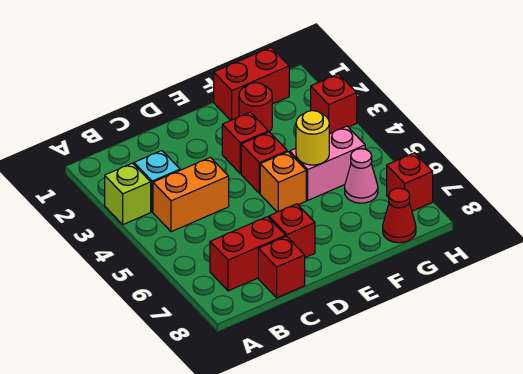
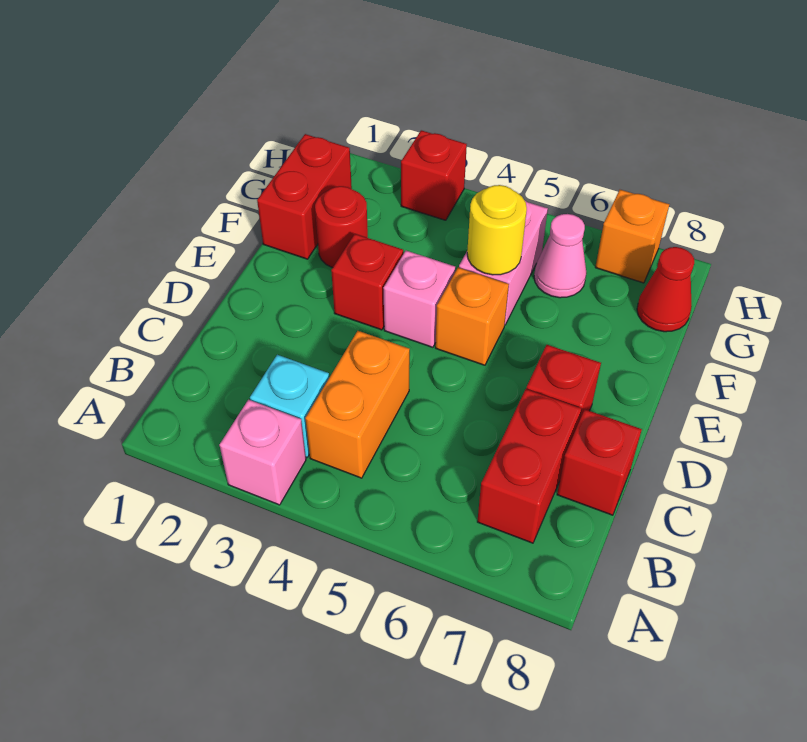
lime brick A3 level 1 -> pink brick A3 level 1
red brick E4 level 1 -> pink brick E4 level 1
red brick H7 level 1 -> orange brick H7 level 1

